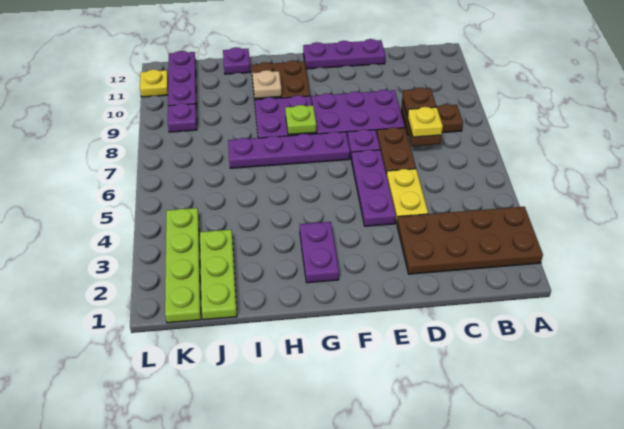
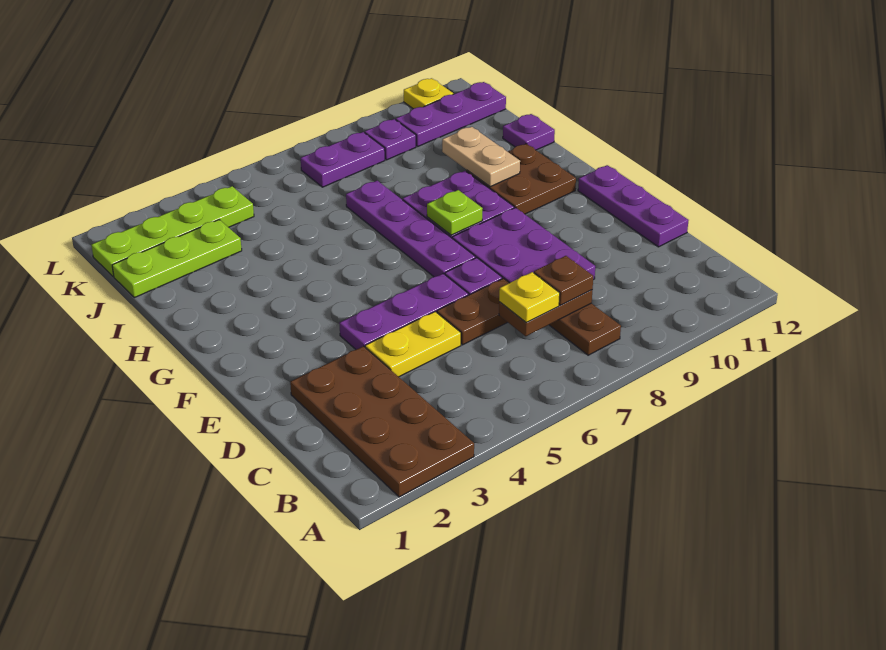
purple plate G2:G3 level 1 -> purple plate K7:K8 level 1
tan plate H10 level 2 -> tan plate H10:I10 level 2

